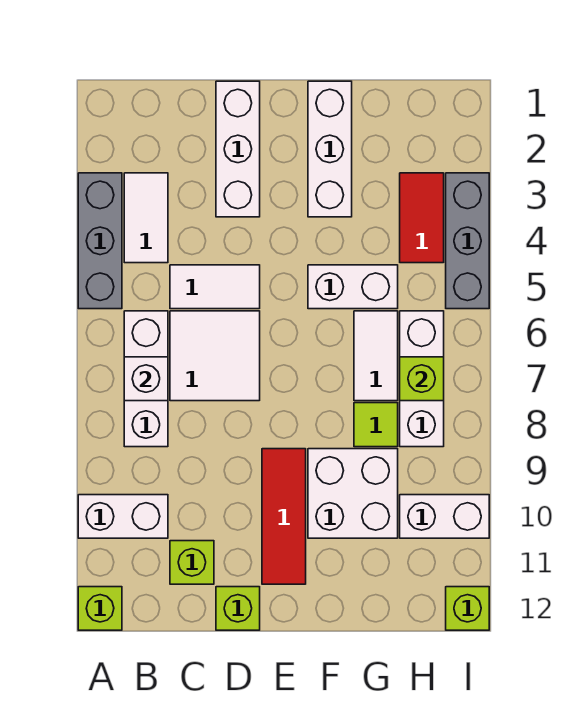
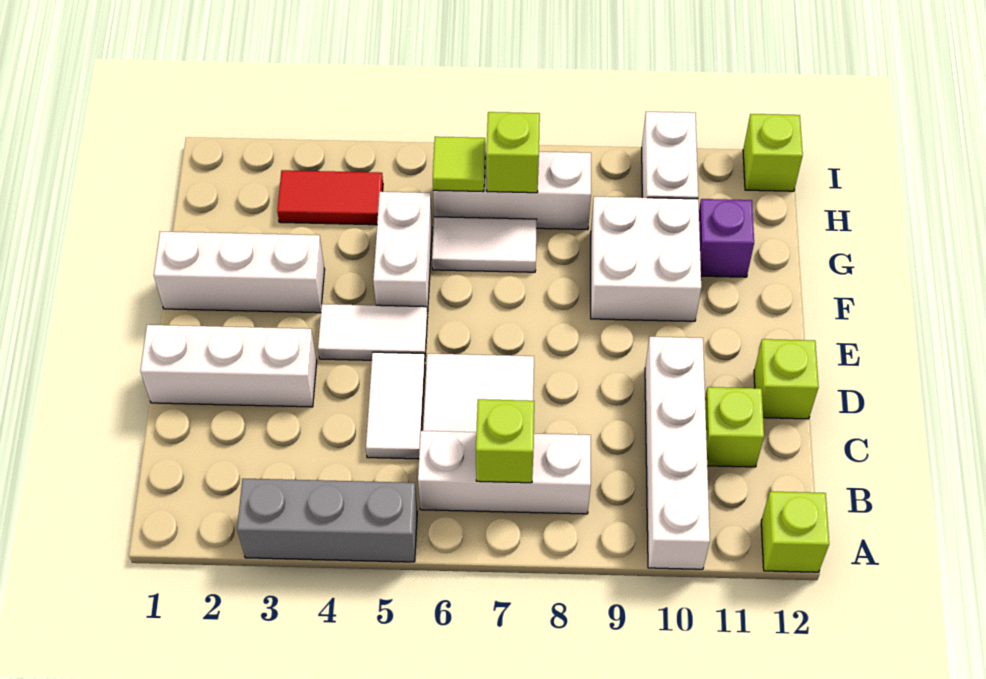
white brick A10:B10 level 1 -> white brick A10:D10 level 1
white tile B3:B4 level 1 -> white tile E4:E5 level 1
white brick B7 level 2 -> lime brick B7 level 2
red tile E9:E11 level 1 -> none
lime tile G8 level 1 -> lime tile H6 level 2
none -> purple brick G11 level 1
grey brick I3:I5 level 1 -> none

